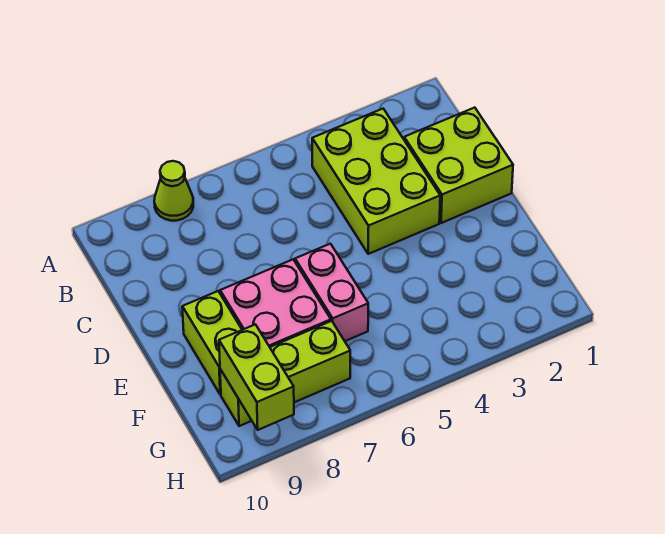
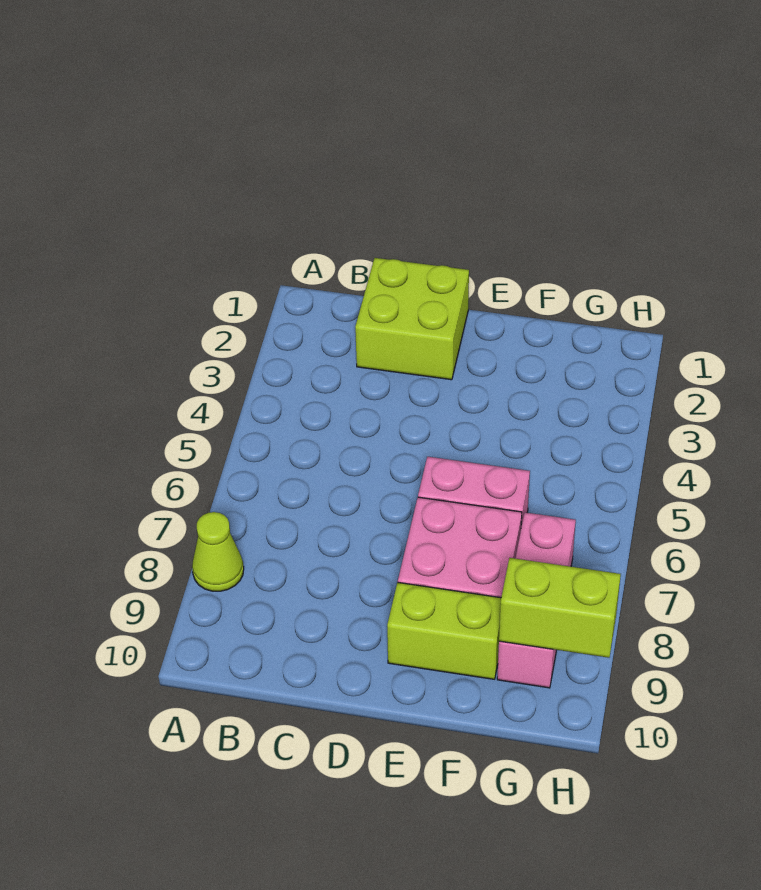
lime brick B3:D4 level 1 -> none
lime brick G7:G9 level 1 -> pink brick G7:G9 level 1

